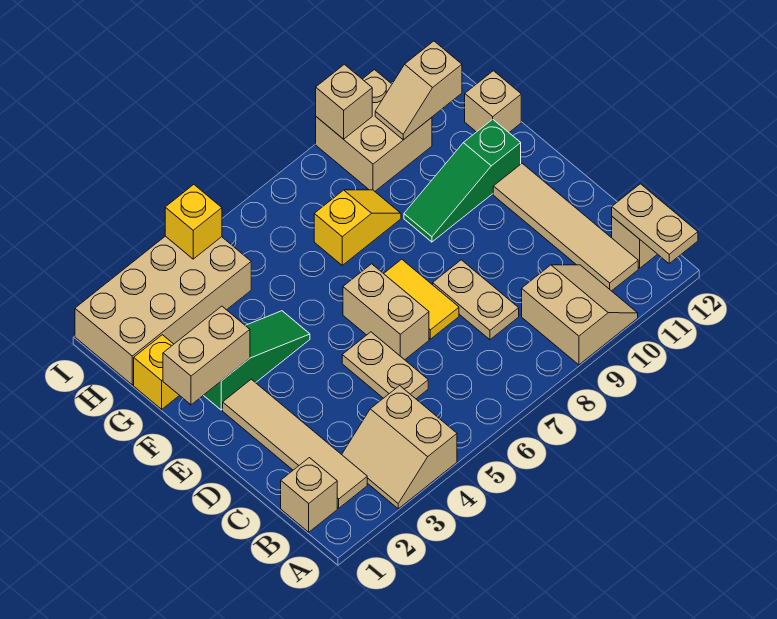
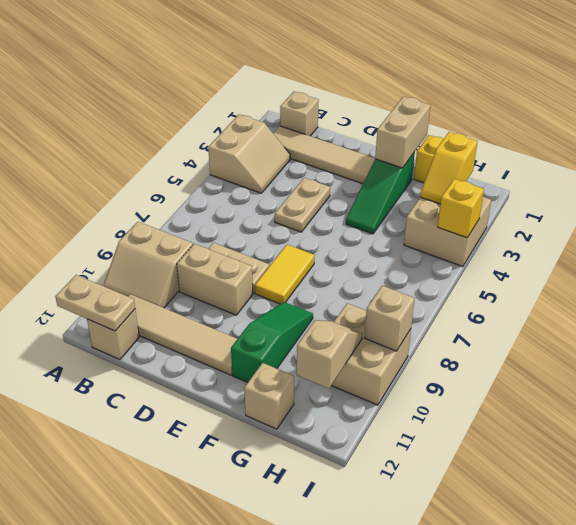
tan slope A3:B4 level 1 top 4 -> tan slope A3:B4 level 1 top A
tan plate C5:D5 level 1 -> tan plate D4:D5 level 1
tan brick D6:E6 level 1 -> tan brick C9:D9 level 1
yellow tile D7:E7 level 1 -> yellow tile E7:E8 level 1
yellow slope G7:G8 level 1 top 7 -> yellow slope H2:H3 level 2 top 2
tan brick H1:I4 level 1 -> tan brick H3:I4 level 1

